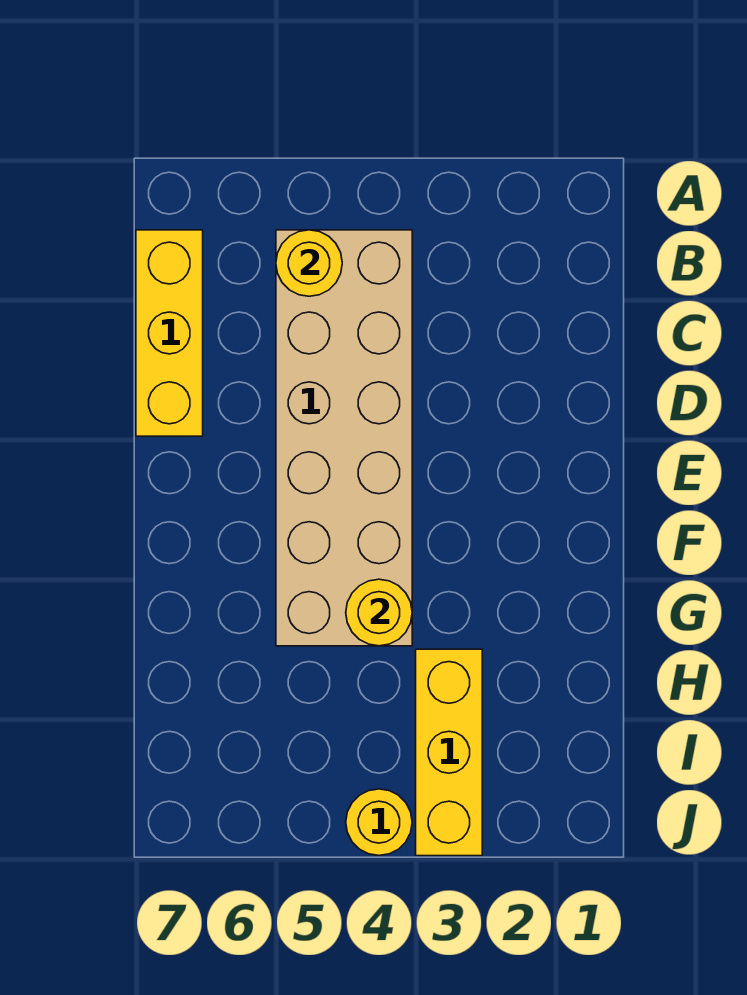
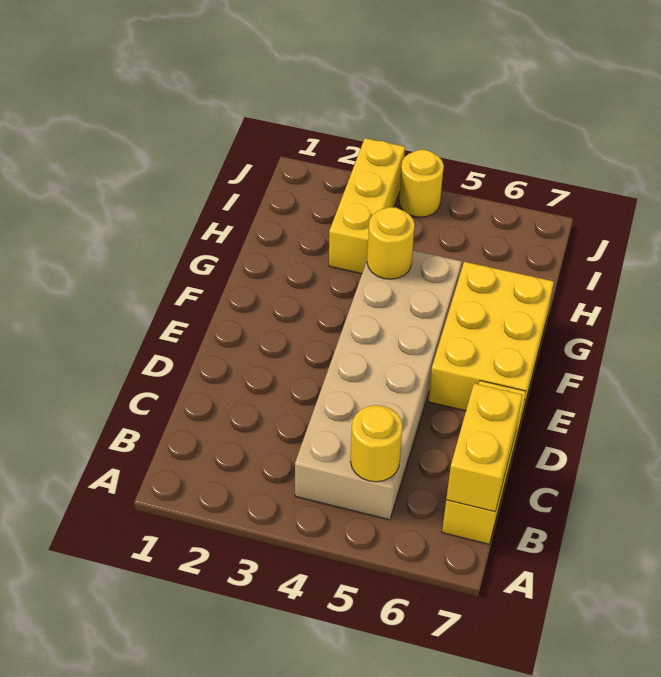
none -> yellow brick B7:C7 level 2
none -> yellow brick E6:G7 level 1

